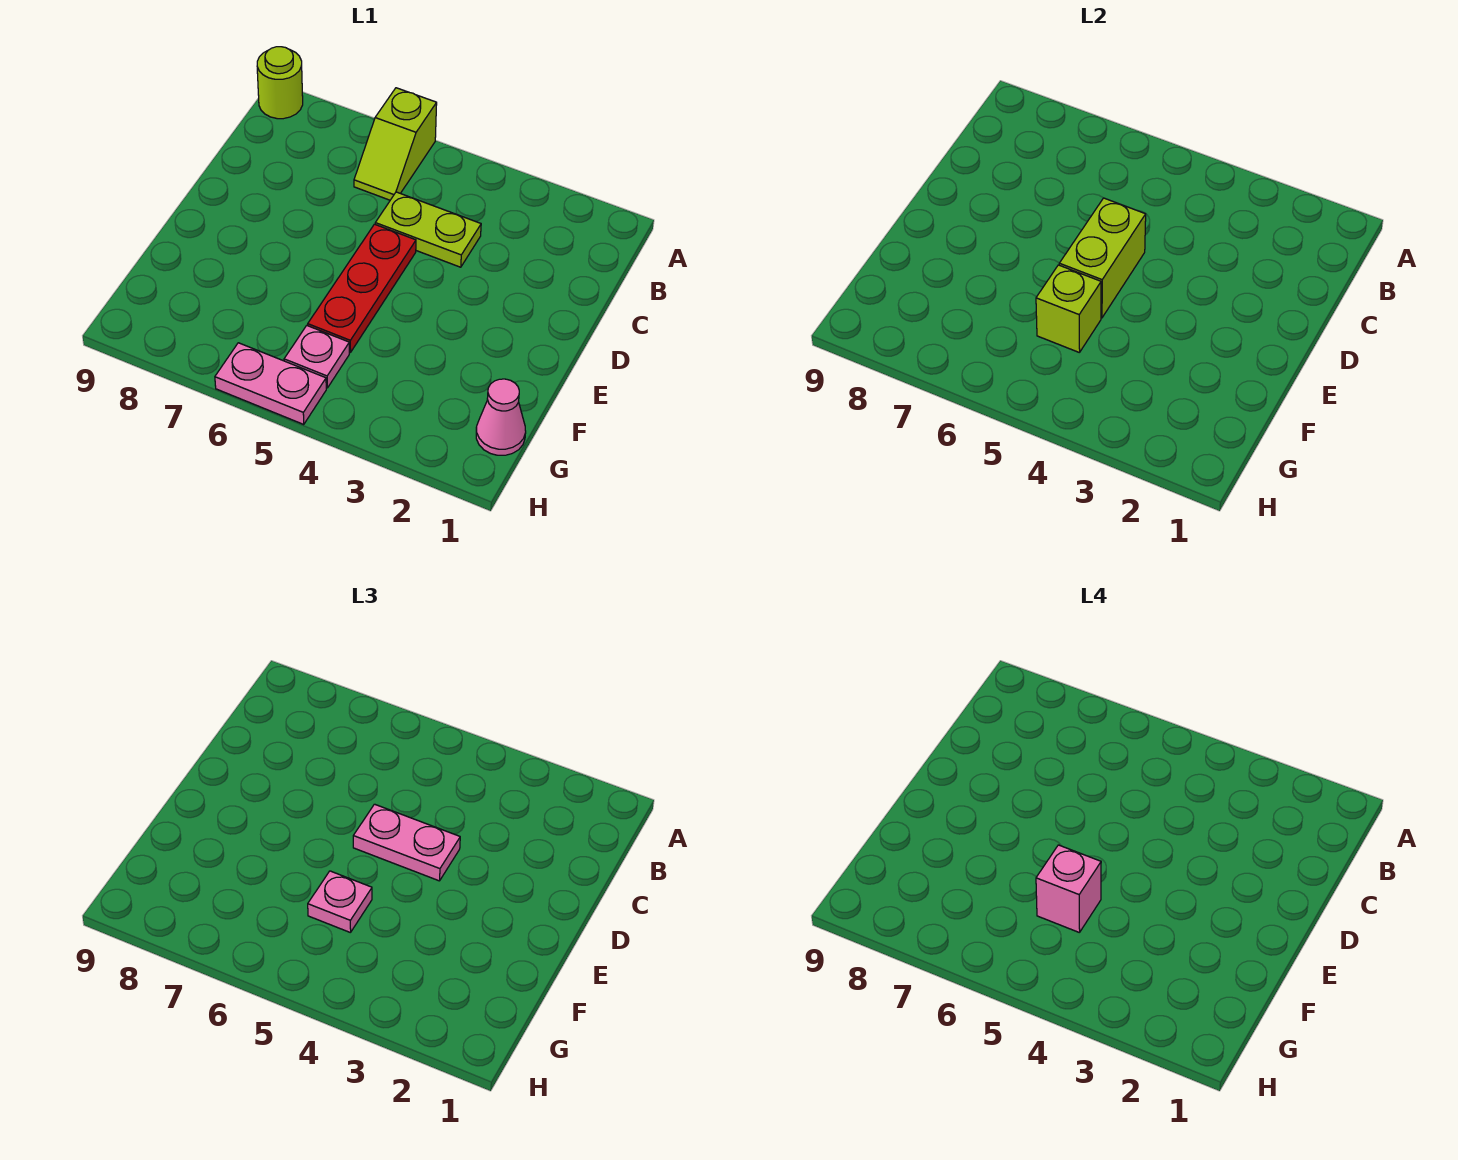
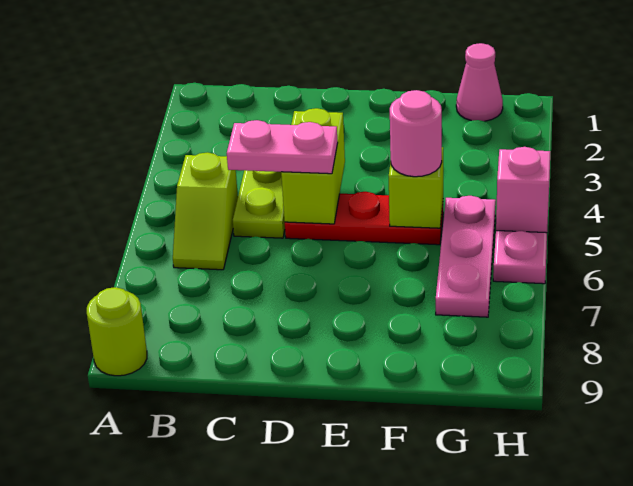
lime slope A6:B6 level 1 top A -> lime slope B5:B6 level 1 top 5
pink plate D4:D5 level 3 -> pink plate C5:D5 level 3
lime brick D5:E5 level 2 -> lime brick D4:D5 level 2
pink plate F5 level 3 -> pink round brick F5 level 3
pink brick F5 level 4 -> pink brick H5 level 2
pink plate G5 level 1 -> pink plate G5:G7 level 1

